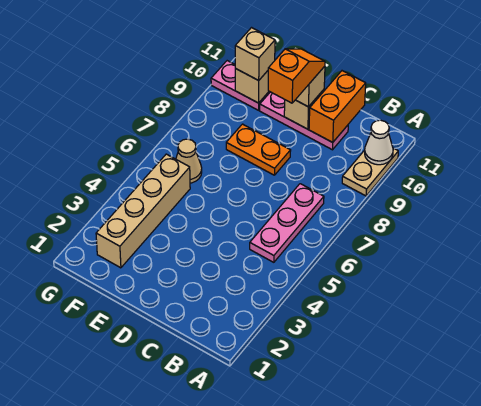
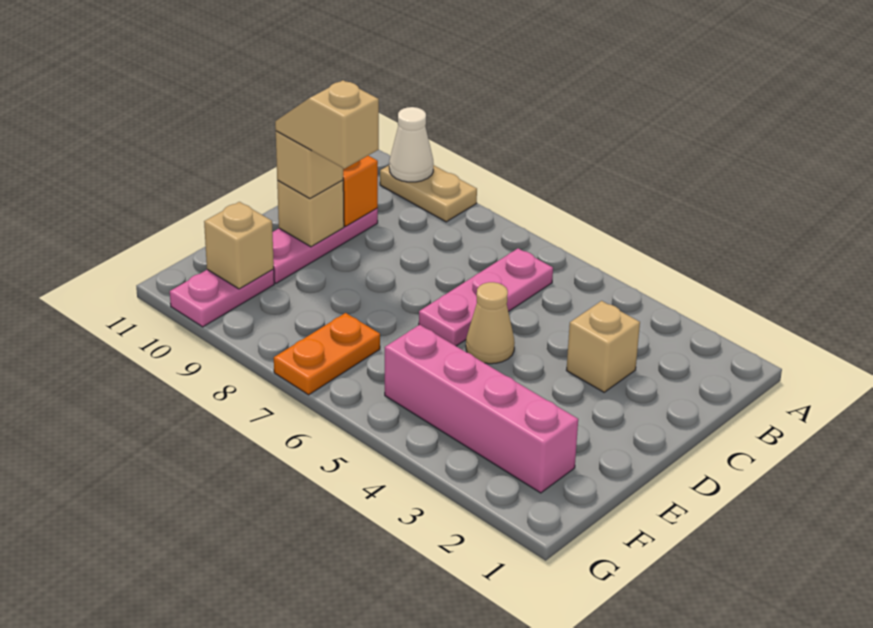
pink plate B5:B7 level 1 -> pink plate B6:D6 level 1
orange plate D8:E8 level 1 -> orange plate F7:G7 level 1
orange slope D9:D10 level 4 top 9 -> tan slope D9:D10 level 4 top 9
tan brick F2:F5 level 1 -> pink brick F2:F5 level 1
tan cone F6 level 1 -> tan cone D5 level 1
tan brick F10 level 3 -> tan brick C3 level 1

